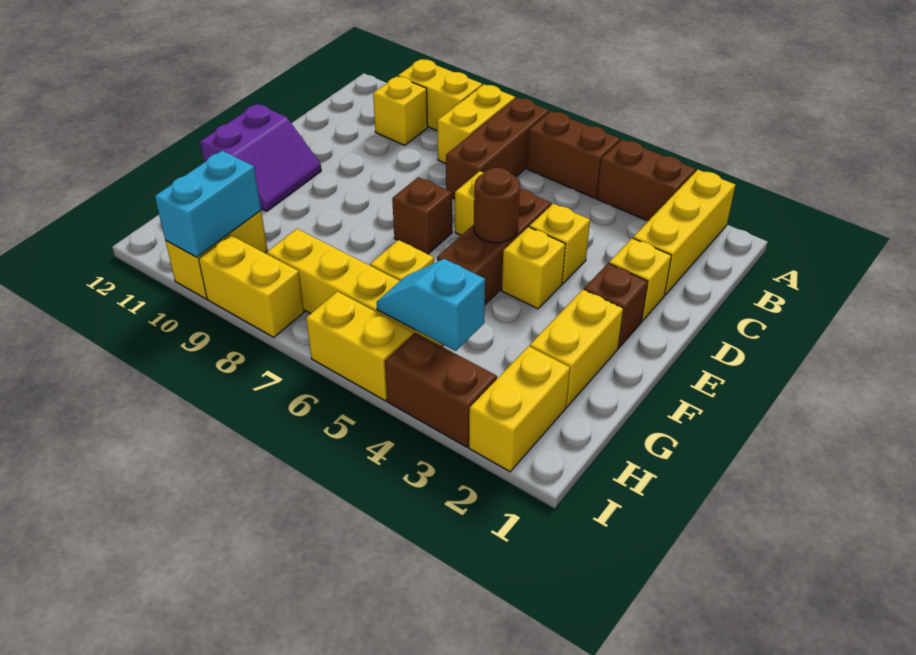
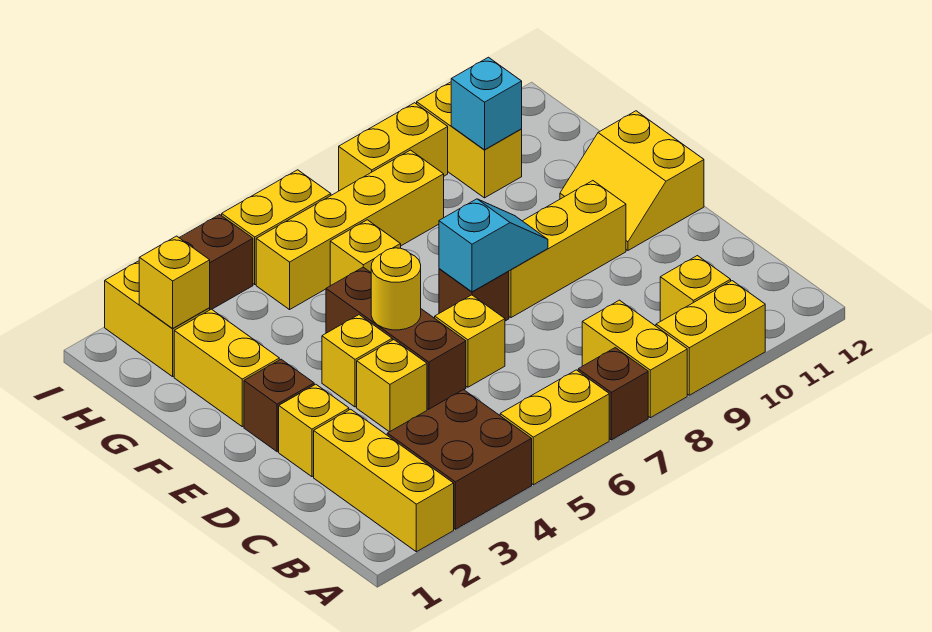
brown brick A3:A4 level 1 -> brown brick A3:B4 level 1
brown brick A5:A6 level 1 -> yellow brick A5:A6 level 1
brown brick A7:C7 level 1 -> brown brick A7 level 1
brown round brick E5 level 2 -> yellow round brick E5 level 2
none -> yellow brick E8:E10 level 1
purple slope E11:F12 level 1 top 12 -> yellow slope E11:F12 level 1 top 12
none -> yellow brick H2 level 2
cyan slope H4:H5 level 2 top 4 -> cyan slope E7:E8 level 2 top 7
cyan brick H10:I10 level 2 -> cyan brick H10 level 2

